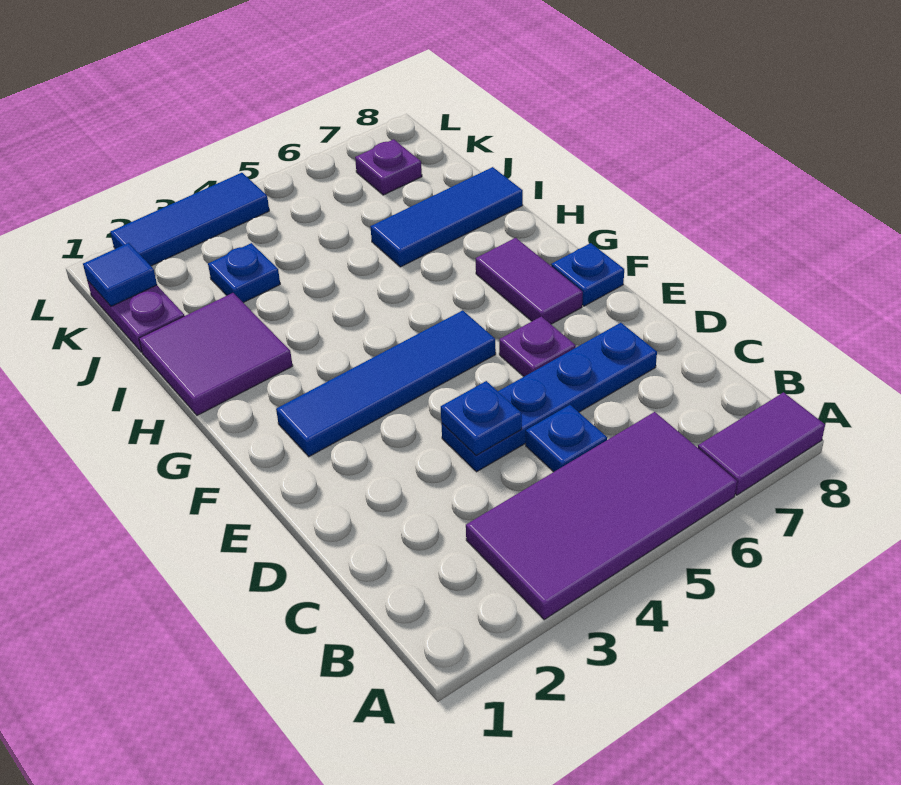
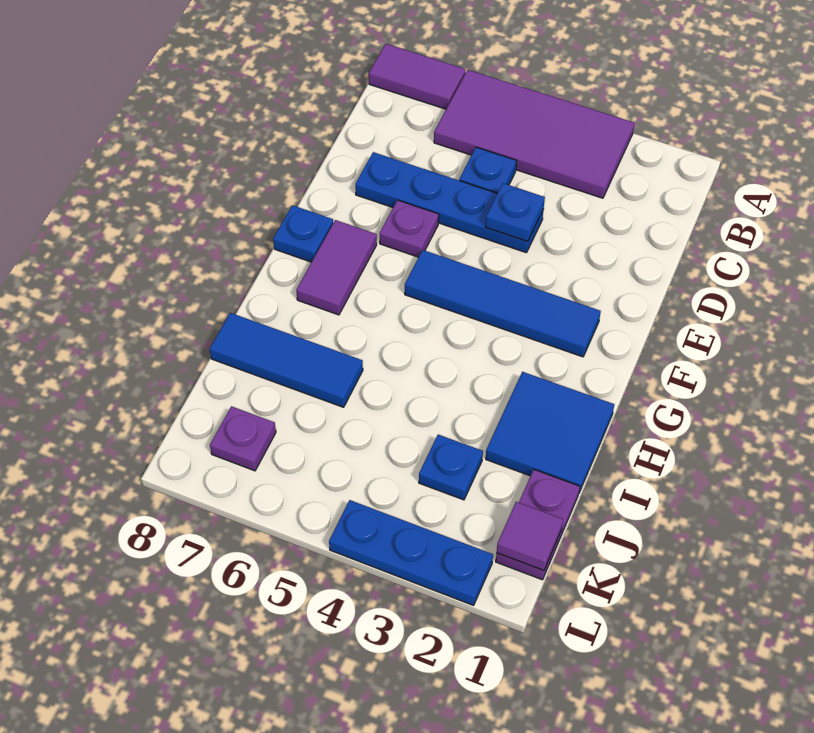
purple tile H1:I2 level 1 -> blue tile H1:I2 level 1
blue tile K1 level 2 -> purple tile K1 level 2
blue tile L2:L4 level 1 -> blue plate L2:L4 level 1

